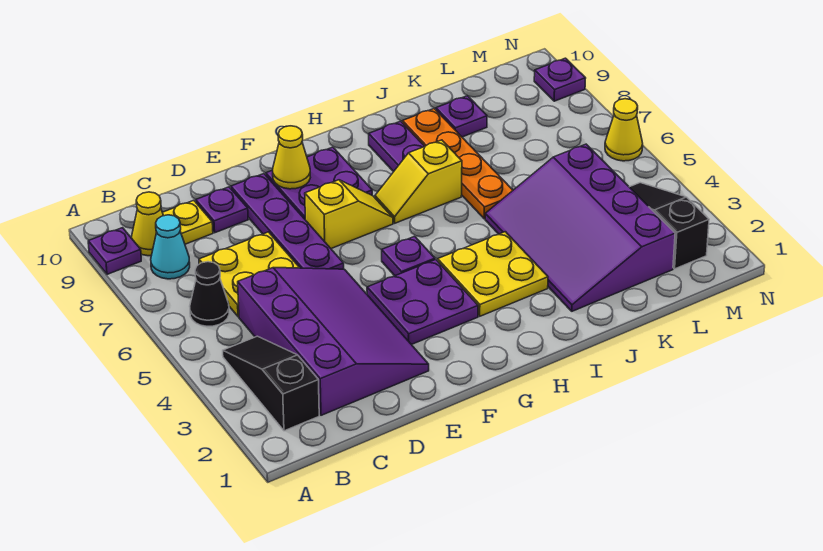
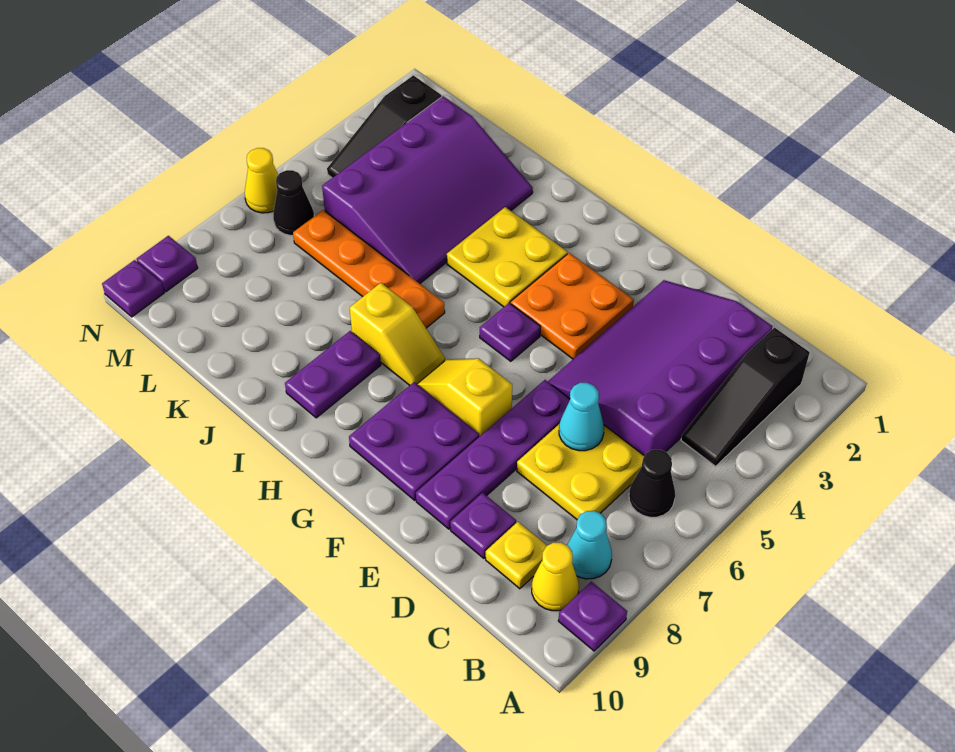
none -> cyan cone D6 level 2
purple plate F3:G4 level 1 -> orange plate F3:G4 level 1
yellow cone F9 level 2 -> none
orange plate J6:J9 level 1 -> orange plate I6:L6 level 1
purple plate K9 level 1 -> purple plate N10 level 1
none -> black cone M6 level 1

